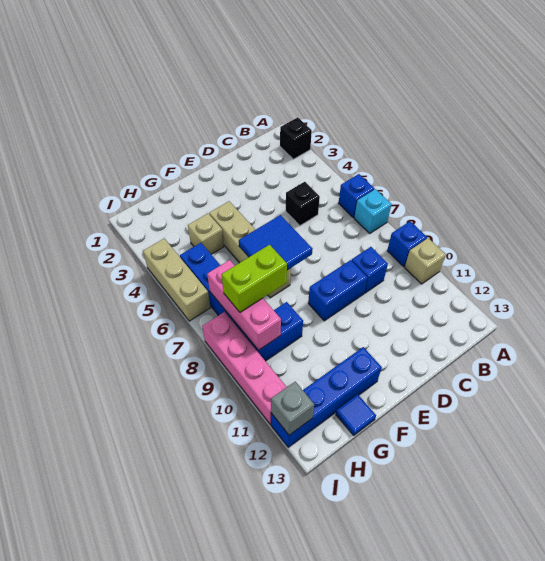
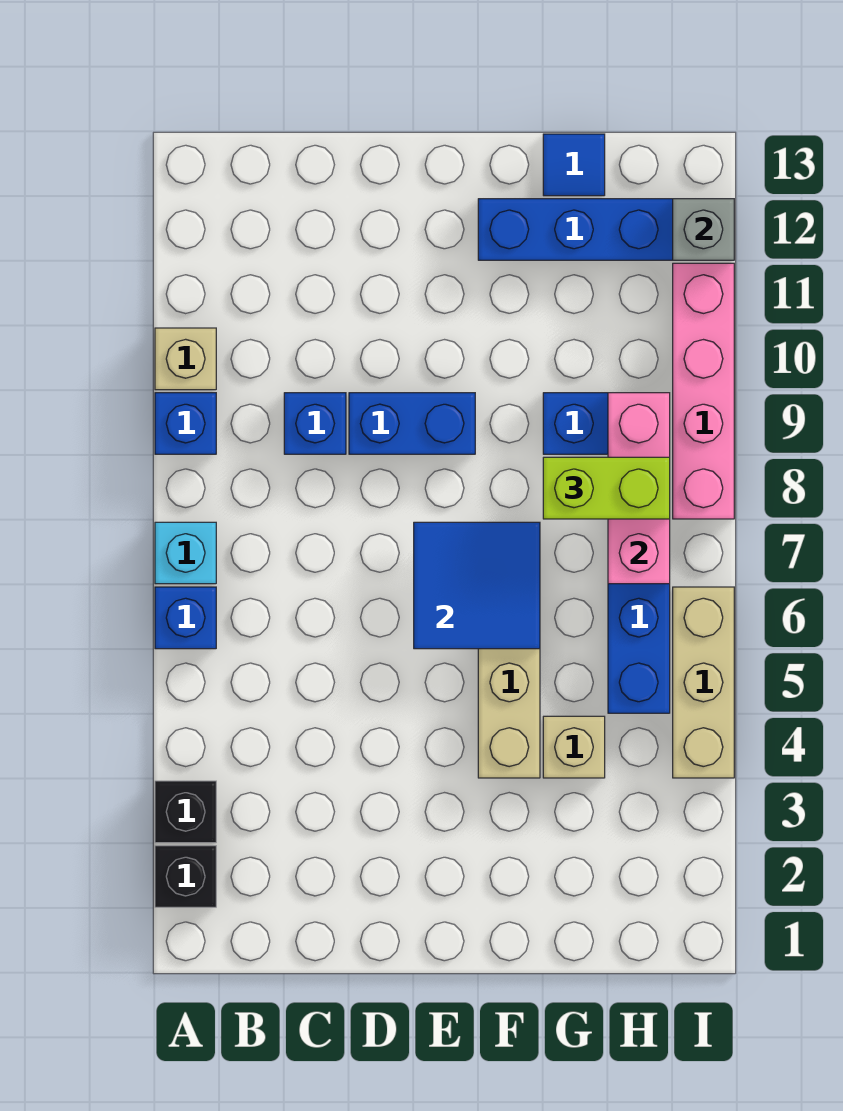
black brick C5 level 1 -> black brick A3 level 1

